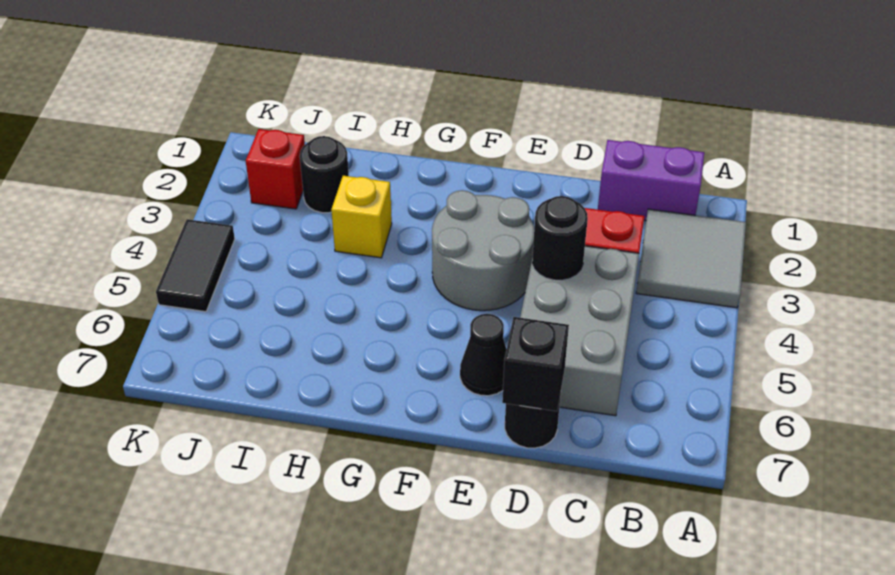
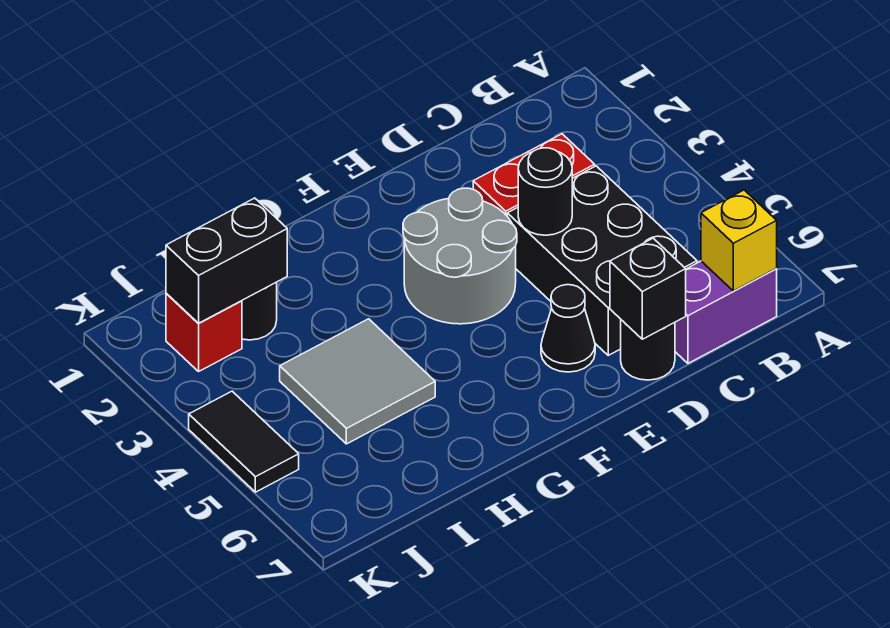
grey tile A2:B3 level 1 -> grey tile H4:I5 level 1
purple brick B1:C1 level 1 -> purple brick B7:C7 level 1
grey brick C4:D6 level 1 -> black brick C4:D6 level 1
yellow brick H3 level 1 -> yellow brick B7 level 2
none -> black brick I2:J2 level 2

